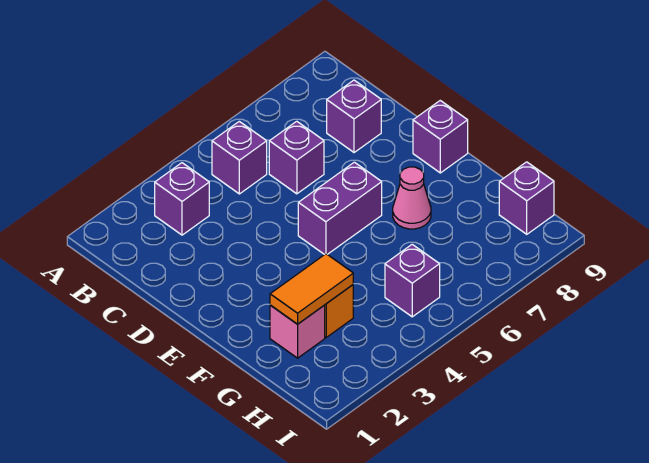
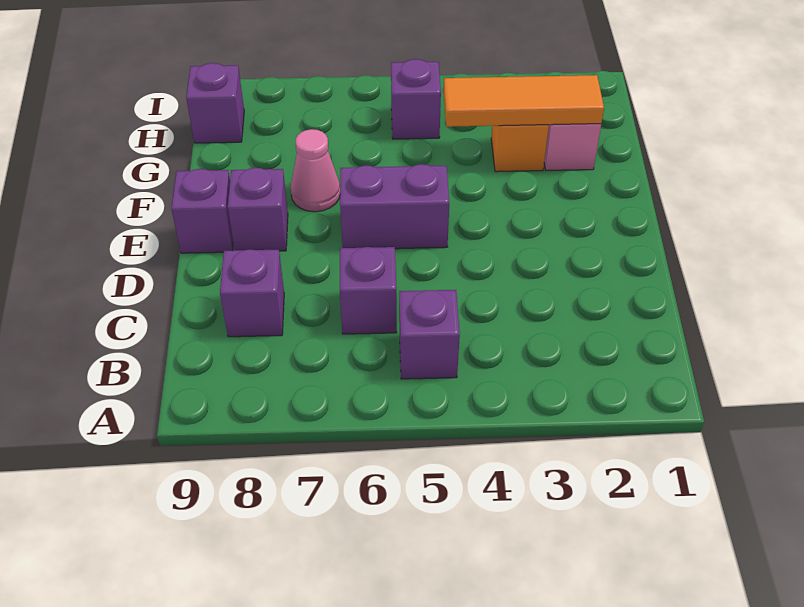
purple brick B3 level 1 -> purple brick E8 level 1
orange tile G2:G3 level 2 -> orange tile G2:G4 level 2

